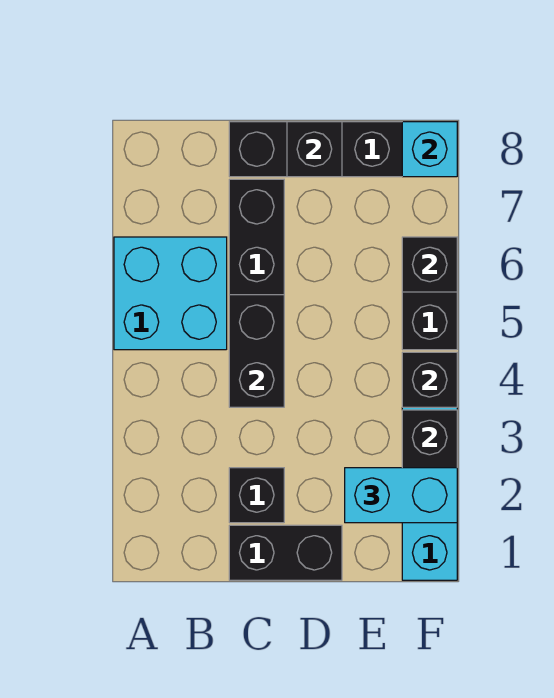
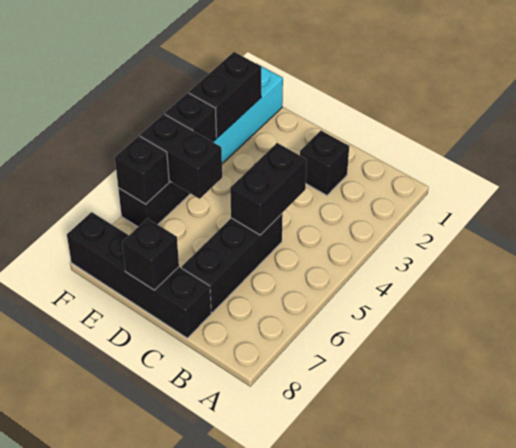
cyan brick A5:B6 level 1 -> none
black brick C1:D1 level 1 -> black brick E5:F5 level 2
cyan brick E2:F2 level 3 -> none
cyan brick F8 level 2 -> none

